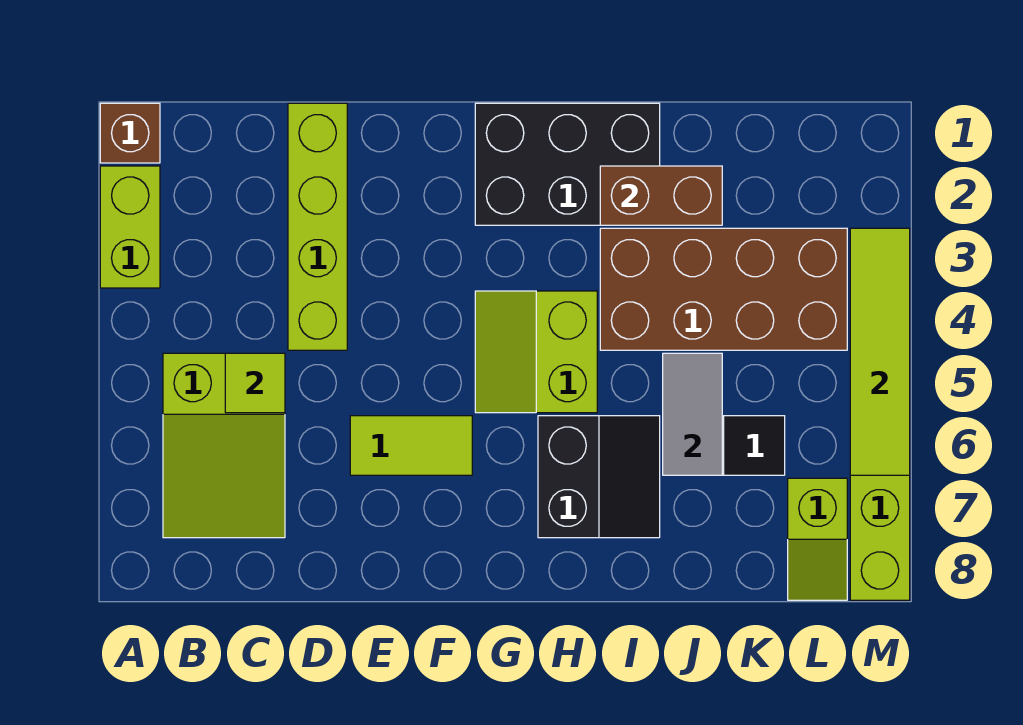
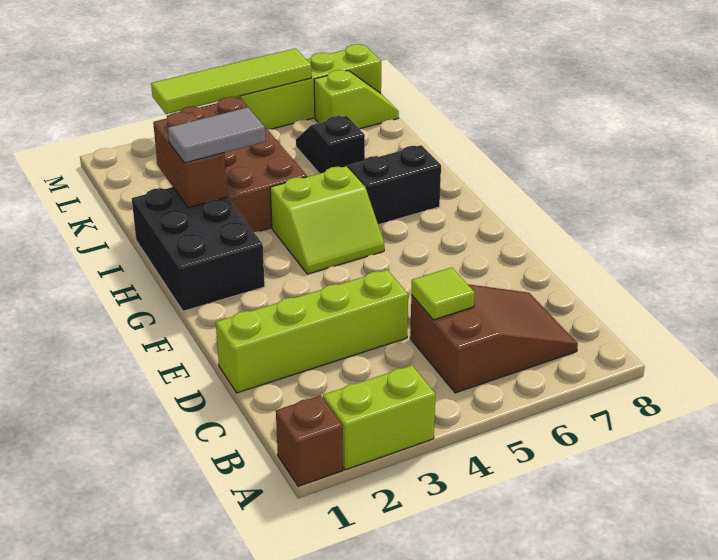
lime slope B5:C7 level 1 top 5 -> brown slope B5:C7 level 1 top 5
lime tile E6:F6 level 1 -> none
grey tile J5:J6 level 2 -> grey tile I2:I3 level 3

